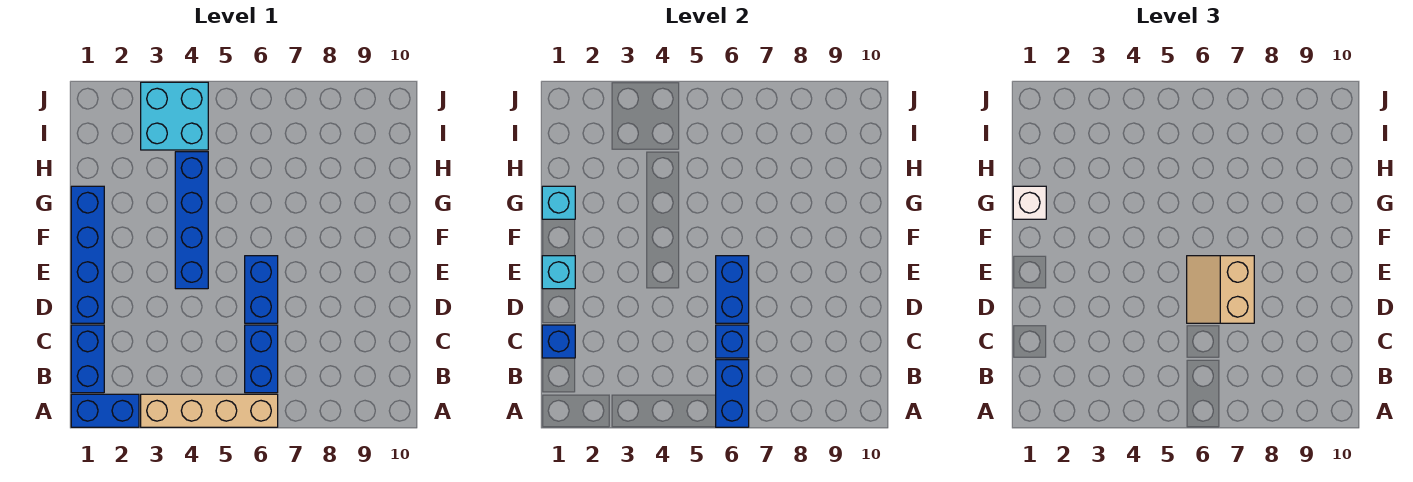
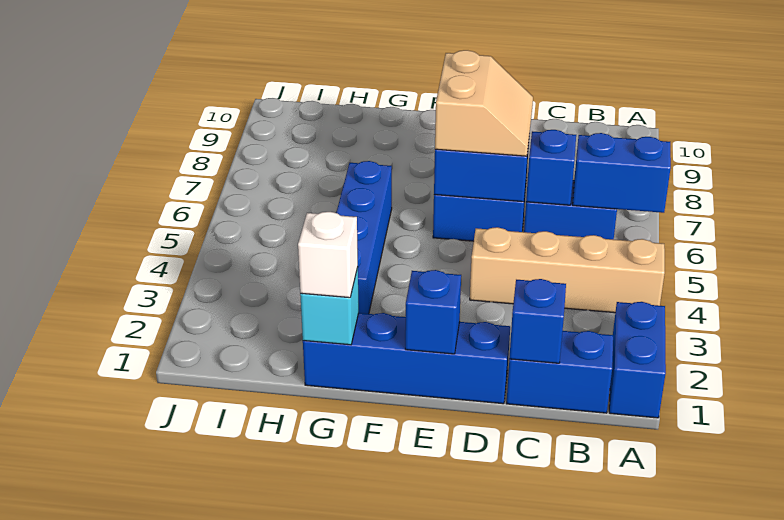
tan brick A3:A6 level 1 -> tan brick A4:D4 level 1
tan slope D6:E7 level 3 top 7 -> tan slope D6:E7 level 3 top E
cyan brick E1 level 2 -> blue brick E1 level 2
blue brick E4:H4 level 1 -> blue brick G3:G6 level 1
cyan brick I3:J4 level 1 -> none

